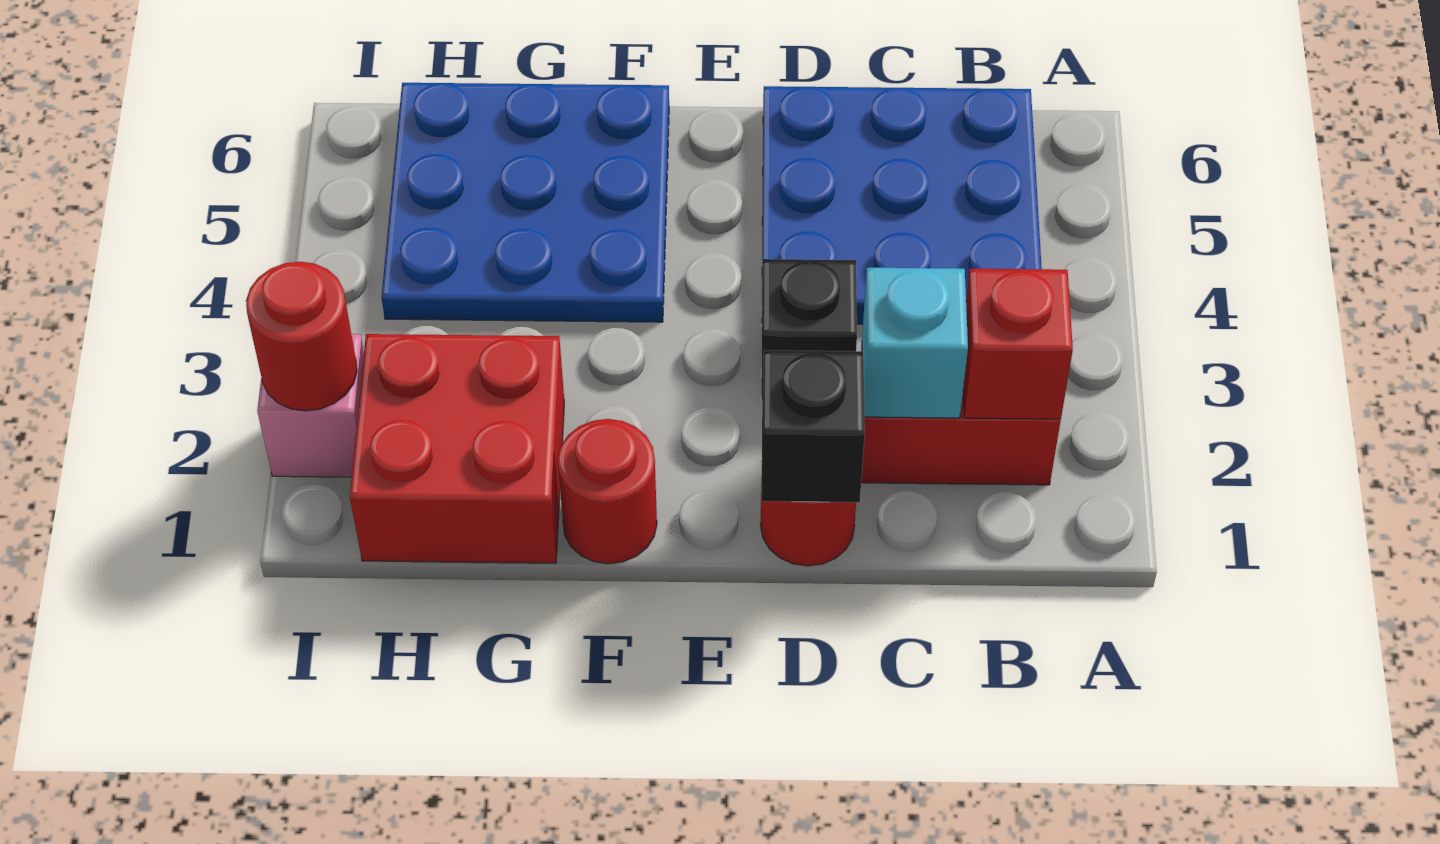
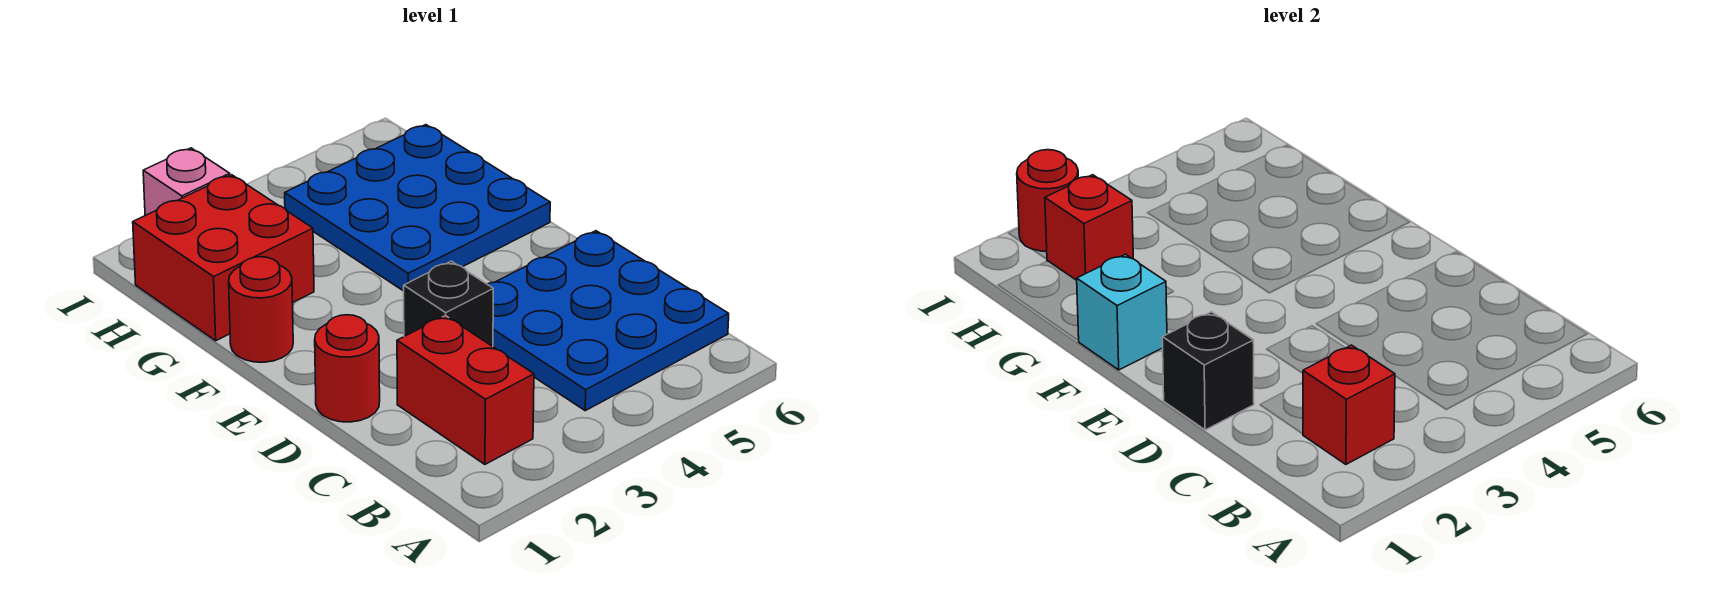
cyan brick C2 level 2 -> cyan brick F1 level 2
none -> red brick H2 level 2

